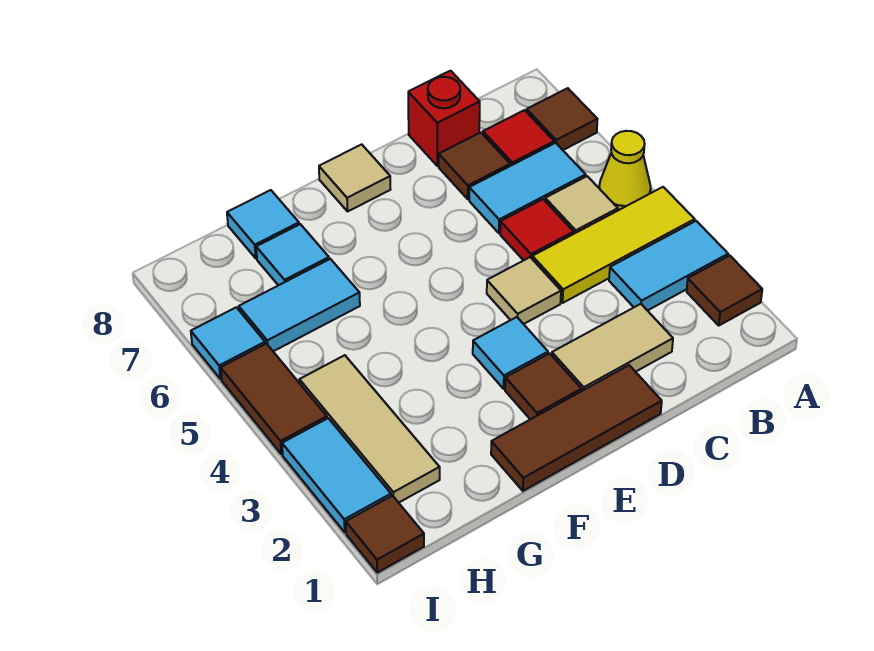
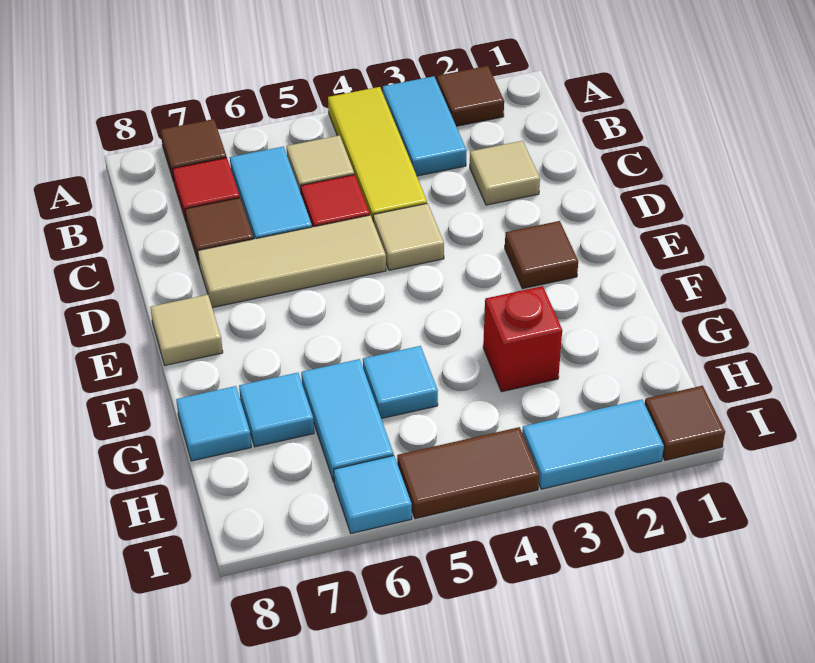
yellow cone A5 level 1 -> none
tan tile C2:D2 level 1 -> tan tile C2 level 1
red brick C8 level 1 -> red brick G3 level 1
brown tile D1:F1 level 1 -> none
cyan tile E3 level 1 -> cyan tile G5 level 1
tan tile H2:H4 level 1 -> tan tile D5:D7 level 1

